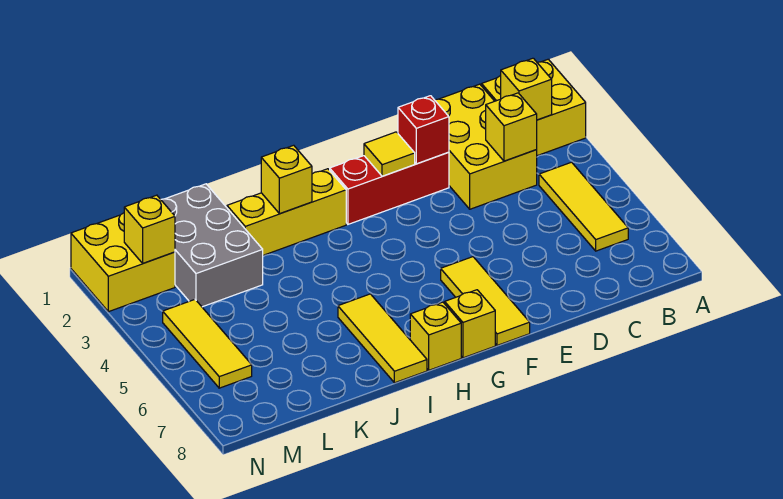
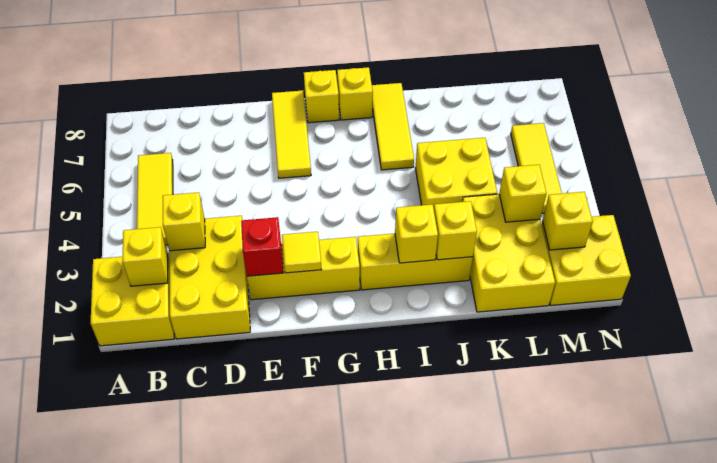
red brick E2:G2 level 1 -> yellow brick E2:G2 level 1
none -> yellow brick J2 level 2
none -> yellow brick J4:K5 level 1
grey brick K1:L3 level 1 -> yellow brick K1:L3 level 1
none -> yellow brick L3 level 2

